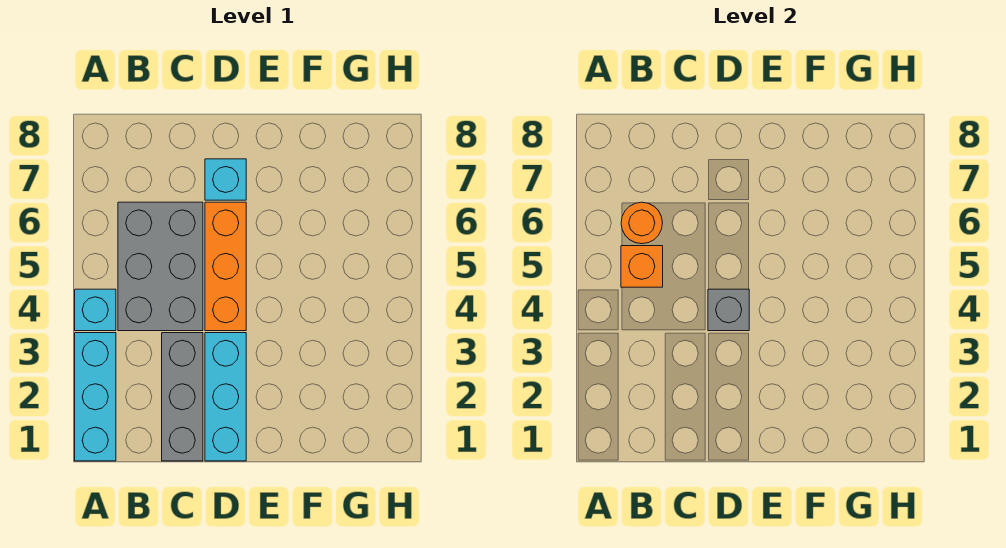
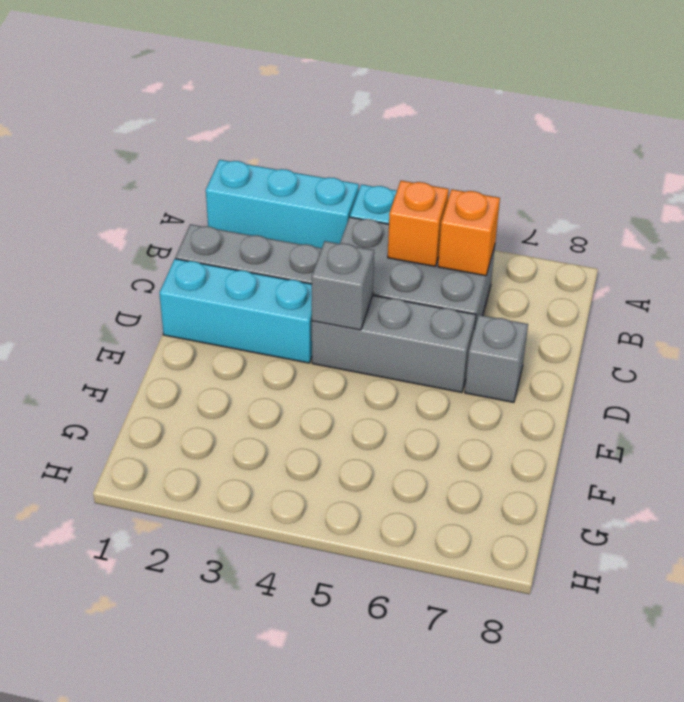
orange round brick B6 level 2 -> orange brick B6 level 2
orange brick D4:D6 level 1 -> grey brick D4:D6 level 1
cyan brick D7 level 1 -> grey brick D7 level 1

